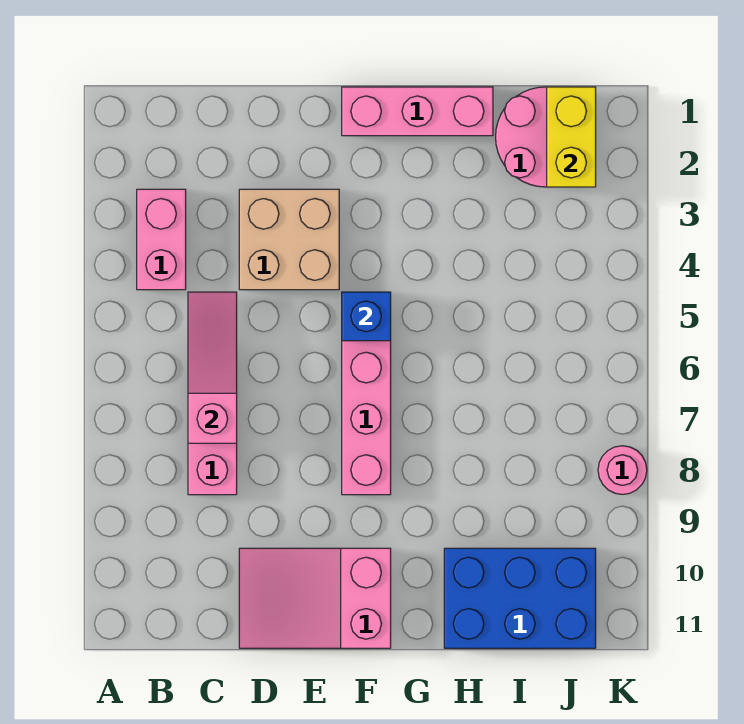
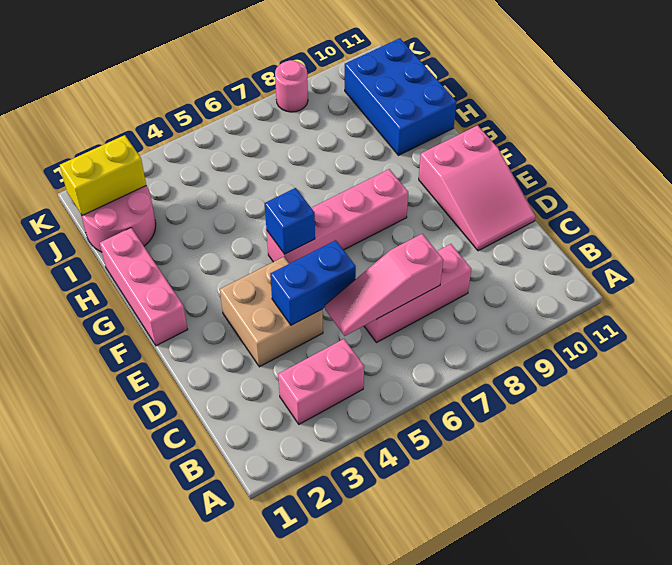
none -> blue brick D4:D5 level 2

